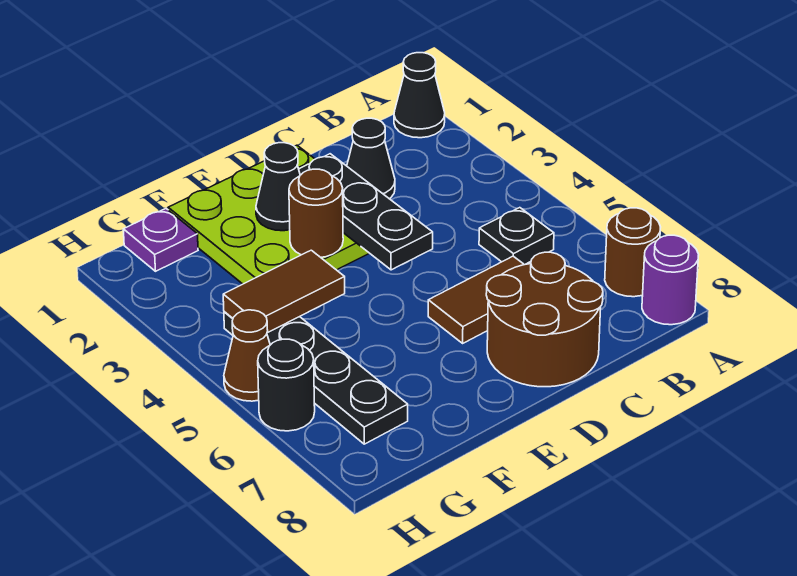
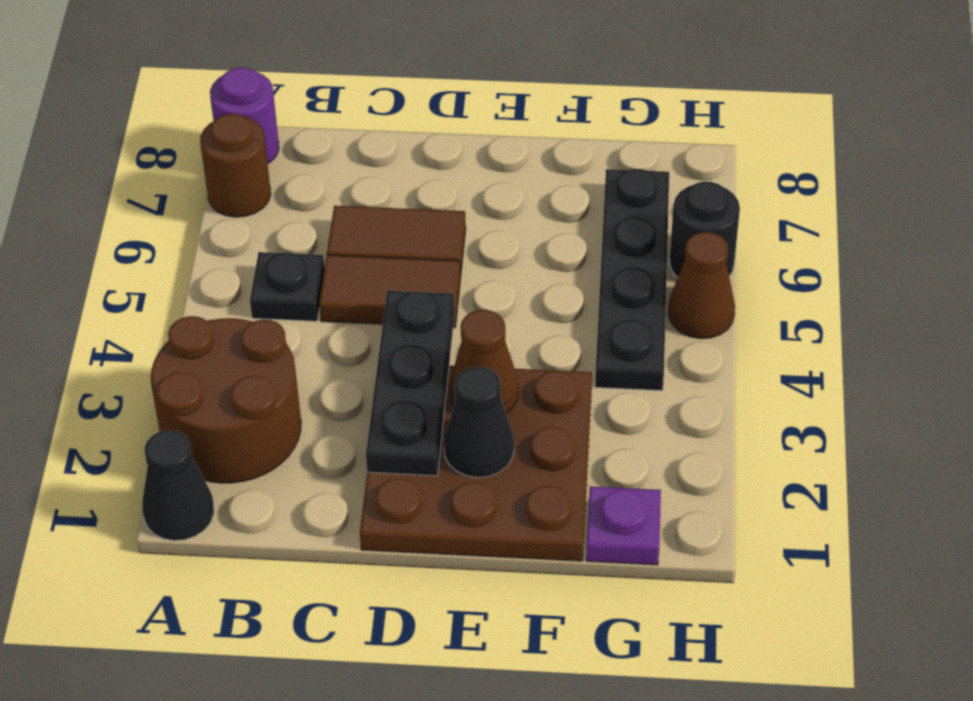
black cone C2 level 1 -> none
brown round brick C7:D8 level 1 -> brown round brick A2:B3 level 1
lime plate D1:F3 level 1 -> brown plate D1:F3 level 1
brown round brick E3 level 2 -> brown cone E3 level 2
brown tile F4:G4 level 2 -> brown tile C5:D5 level 1

